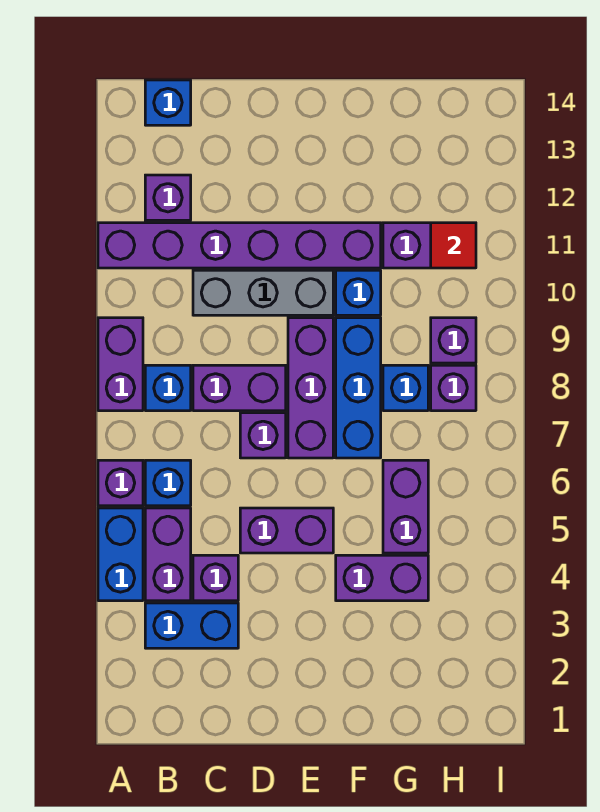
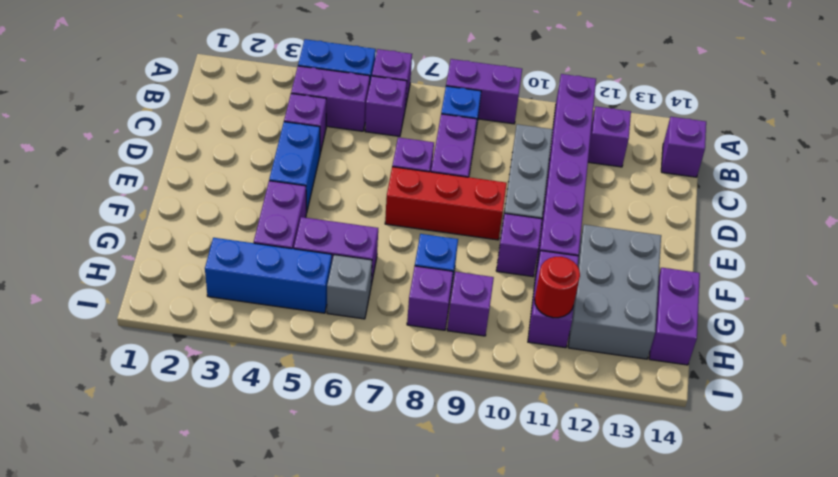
blue brick B3:C3 level 1 -> blue brick D4:E4 level 1
blue brick B6 level 1 -> purple brick B6 level 1
blue brick B14 level 1 -> purple brick B14 level 1
purple brick D5:E5 level 1 -> purple brick G14:H14 level 1
purple brick E7:E9 level 1 -> red brick E7:E9 level 1
blue brick F7:F9 level 1 -> blue brick H3:H5 level 1
blue brick F10 level 1 -> purple brick F10 level 1
none -> grey brick F12:H13 level 1
none -> grey brick H6 level 1
red tile H11 level 2 -> red round brick H11 level 2

